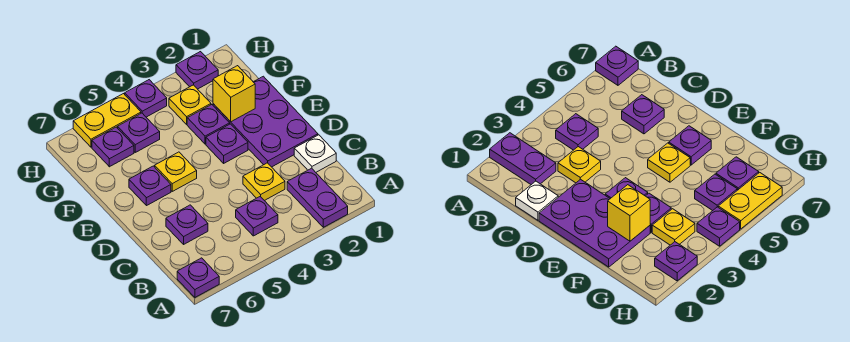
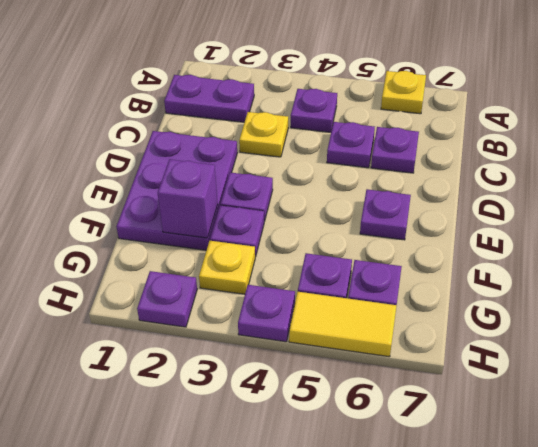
purple plate A2:B2 level 1 -> purple plate B1:B2 level 1
purple plate A7 level 1 -> purple plate C5 level 1
white plate C1 level 1 -> none
yellow plate E5 level 1 -> yellow plate A6 level 1
yellow brick F2 level 2 -> purple brick F2 level 2
yellow plate H5:H6 level 1 -> yellow tile H5:H6 level 1

